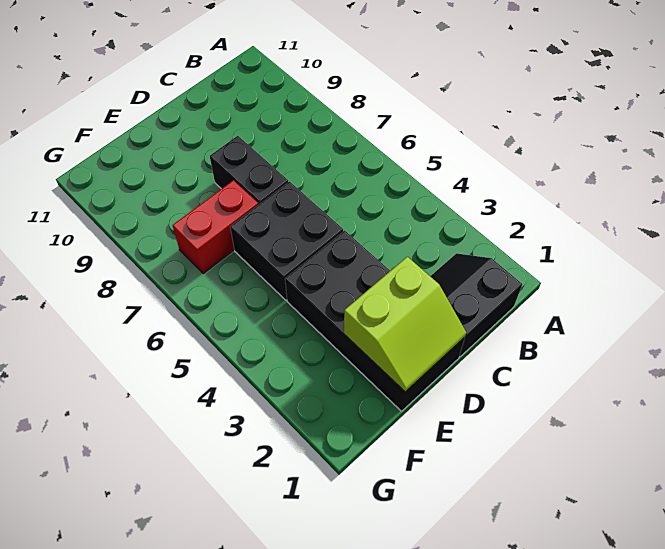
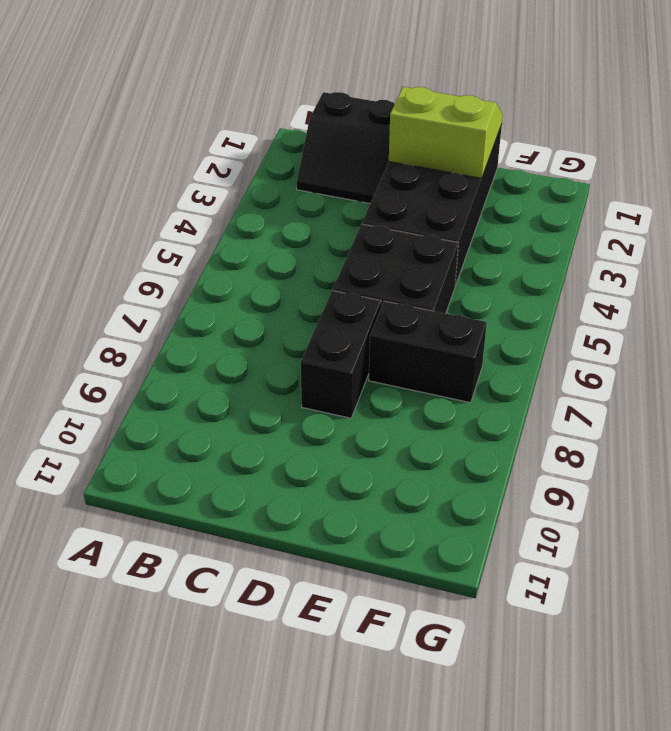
red brick E7:F7 level 1 -> black brick E7:F7 level 1

